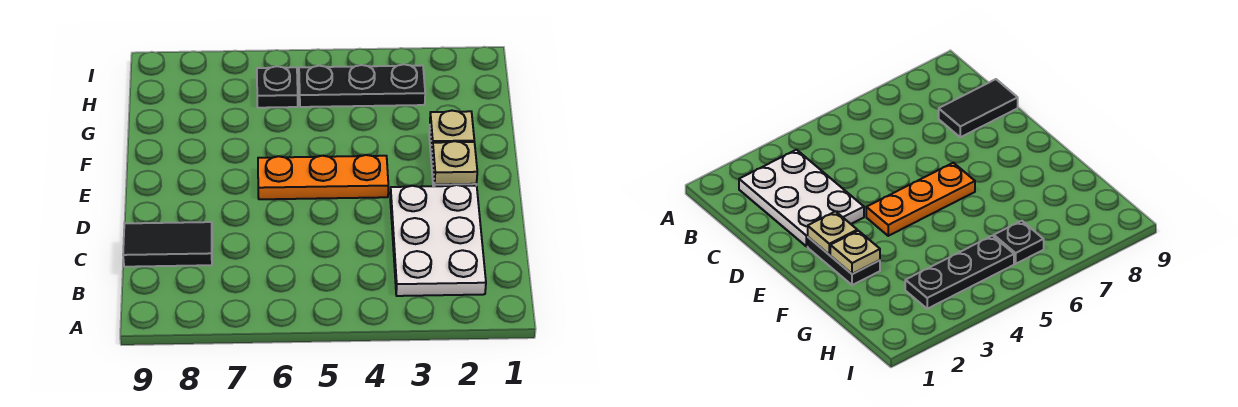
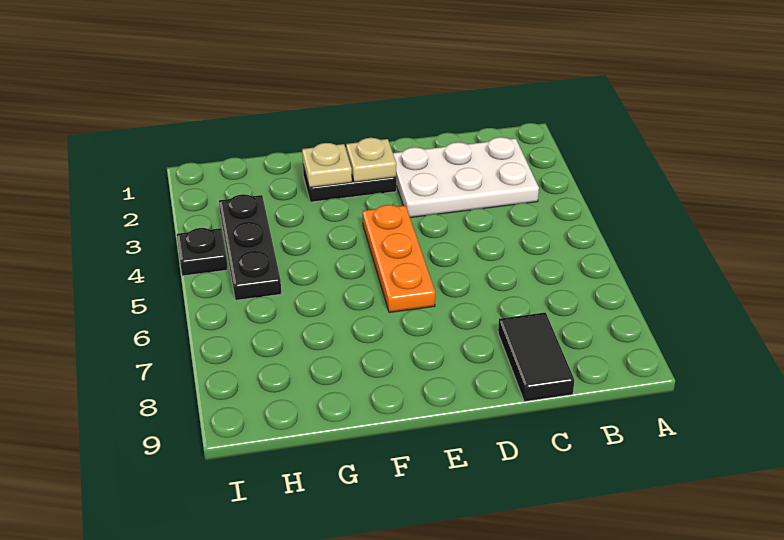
black plate H6 level 1 -> black plate I4 level 1

